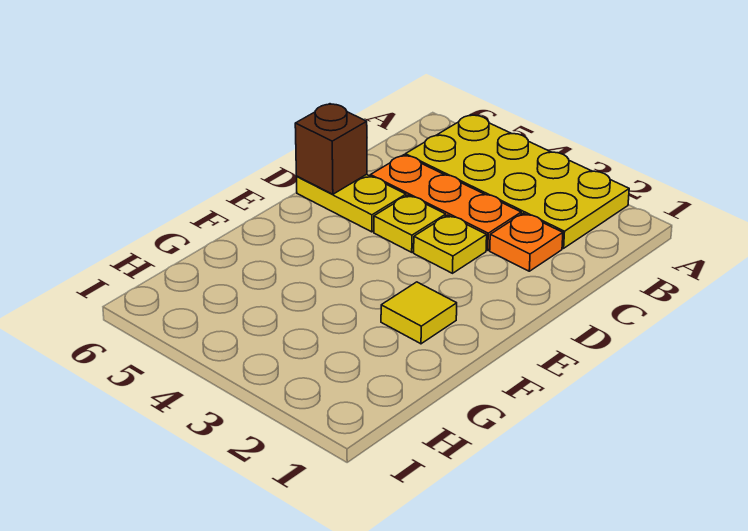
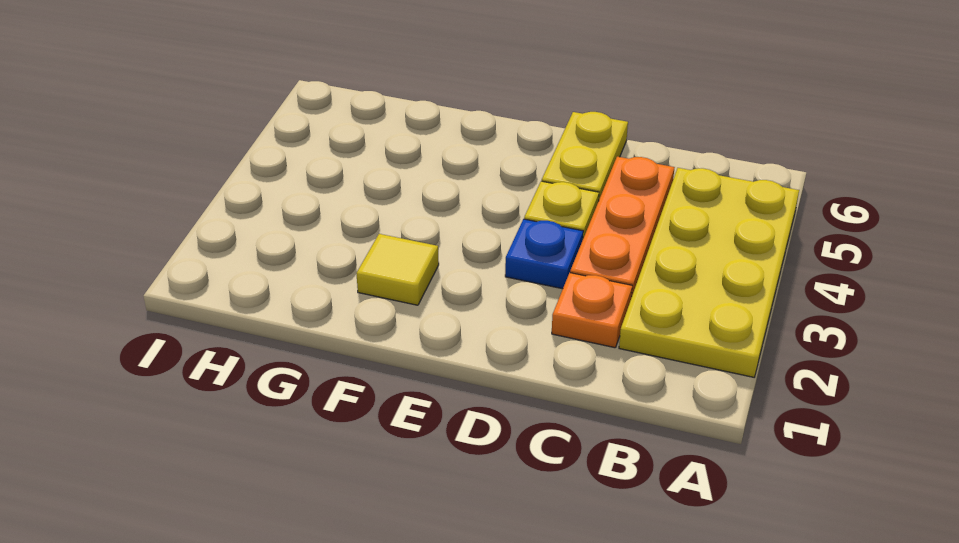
yellow plate D3 level 1 -> blue plate D3 level 1
brown brick D6 level 2 -> none

